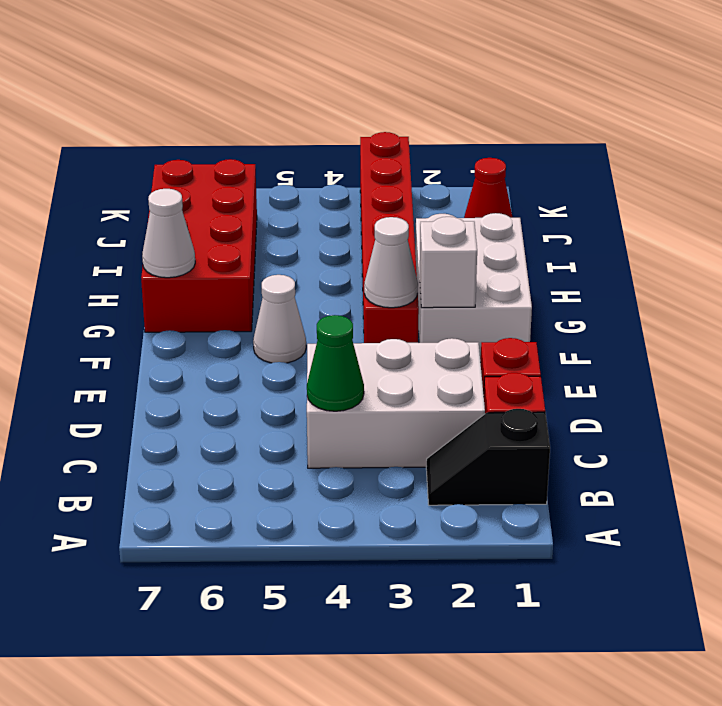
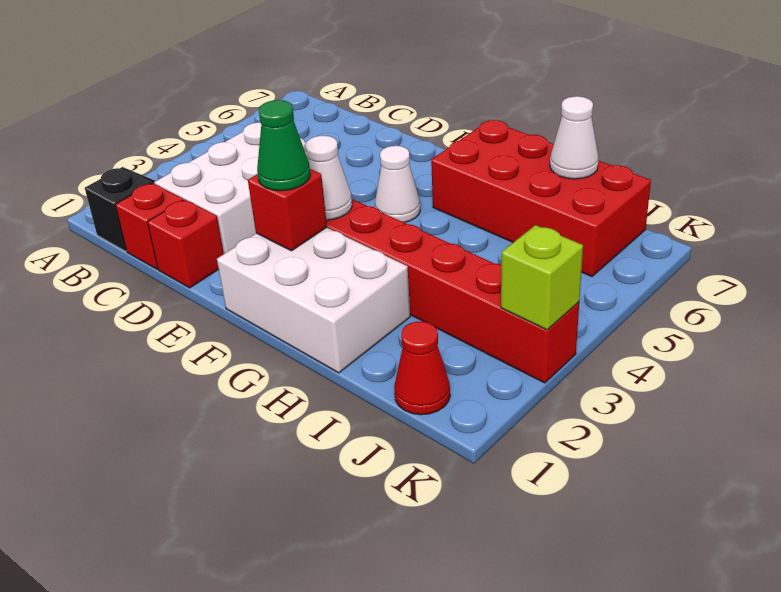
green cone C4 level 2 -> green cone F2 level 3
white brick F2 level 2 -> red brick F2 level 2
white cone G7 level 2 -> white cone I7 level 2
none -> lime brick K3 level 2

